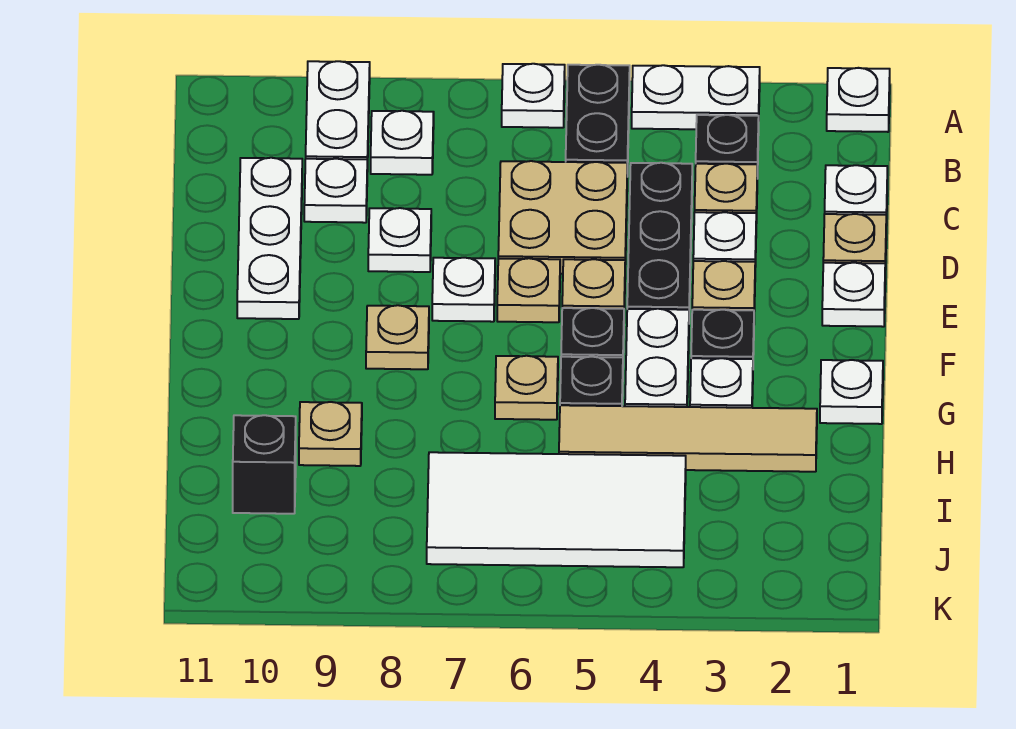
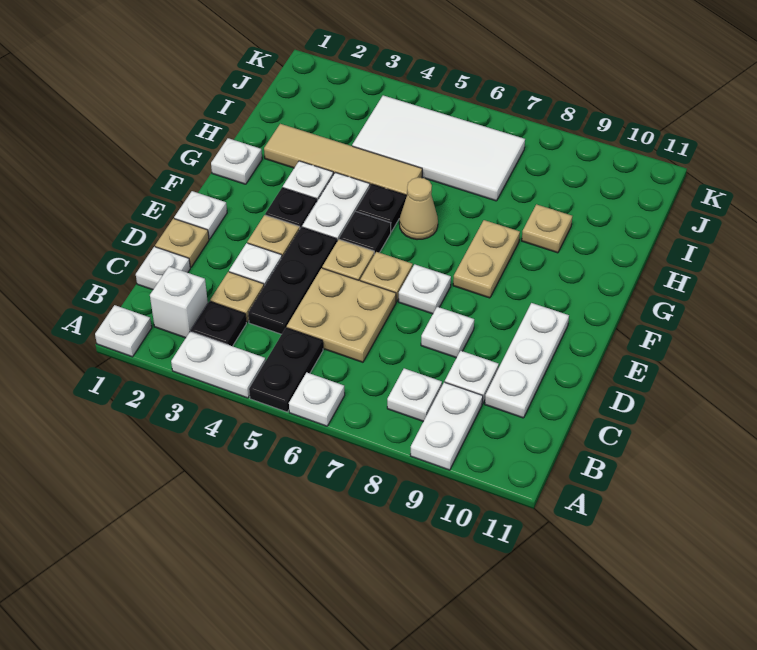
none -> white brick B2 level 1
tan plate F8 level 1 -> tan plate F8:G8 level 1
tan plate G6 level 1 -> tan cone G6 level 1
black brick I10 level 1 -> none

